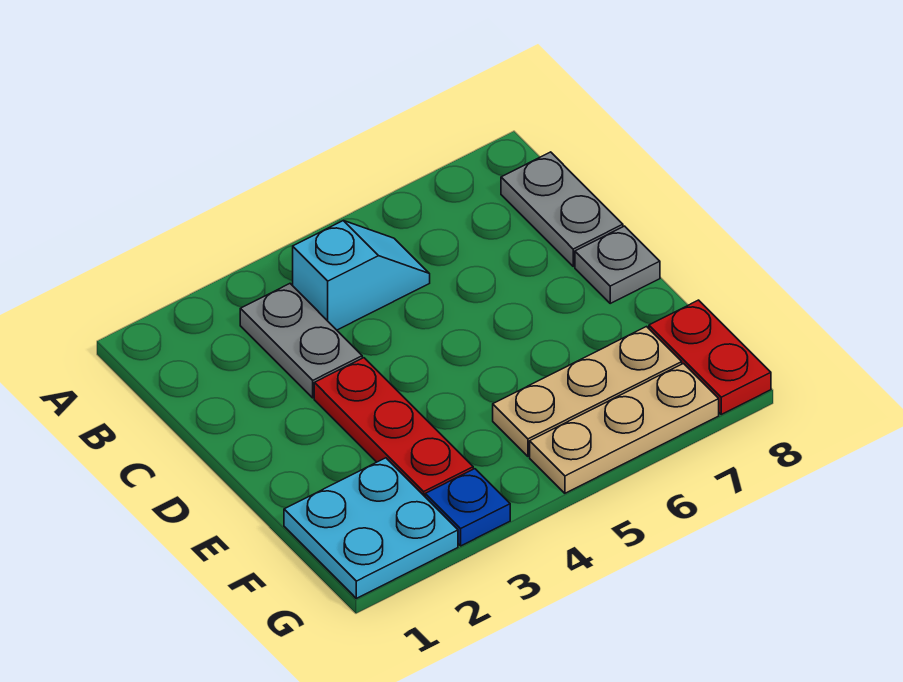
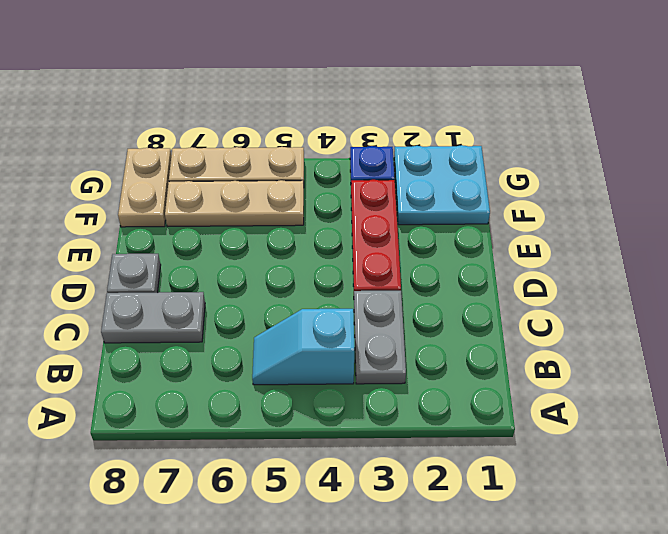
grey plate B8:C8 level 1 -> grey plate C7:C8 level 1
red plate F8:G8 level 1 -> tan plate F8:G8 level 1

